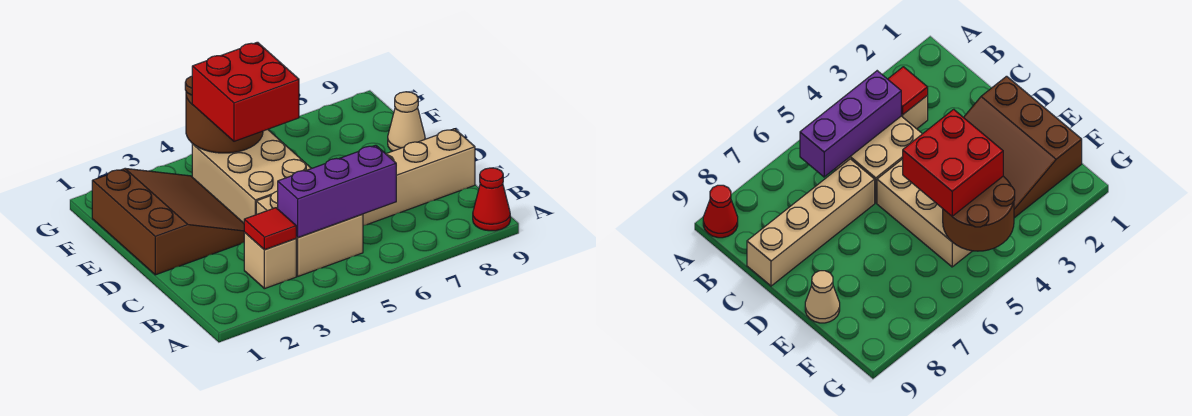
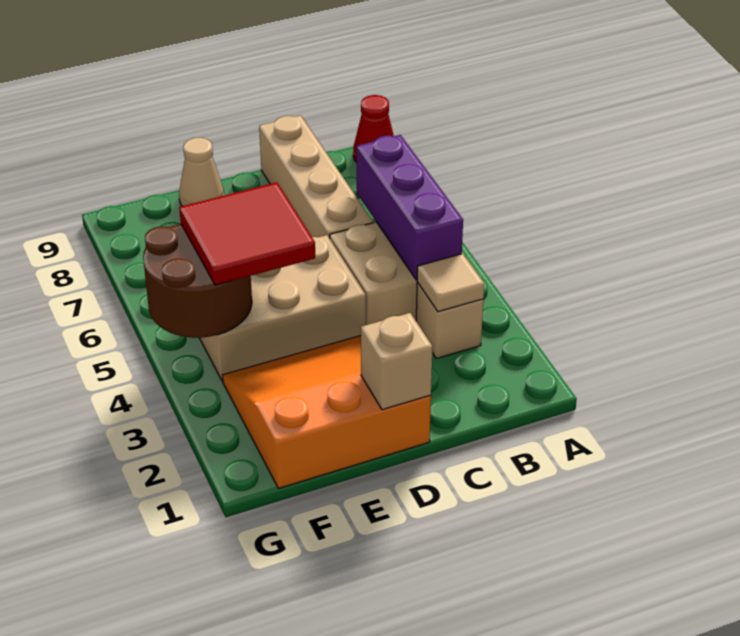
red tile B3 level 2 -> tan tile B3 level 2
brown slope D1:F3 level 1 top 1 -> orange slope D1:F3 level 1 top 1
none -> tan brick D1 level 2
red brick E4:F5 level 3 -> red tile E4:F5 level 3

